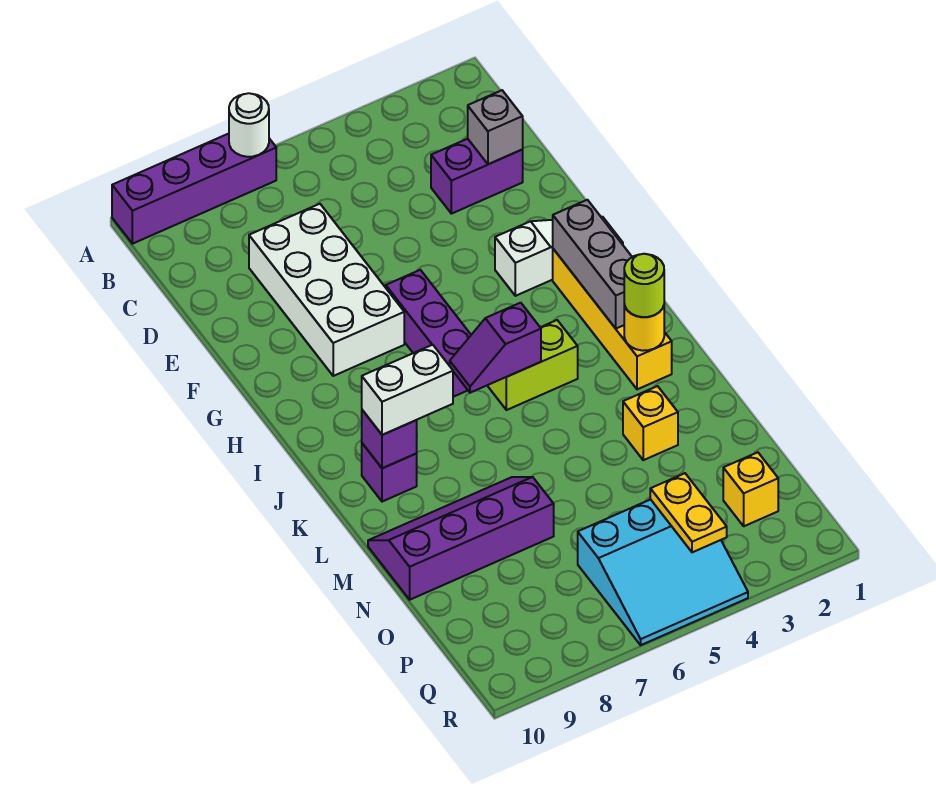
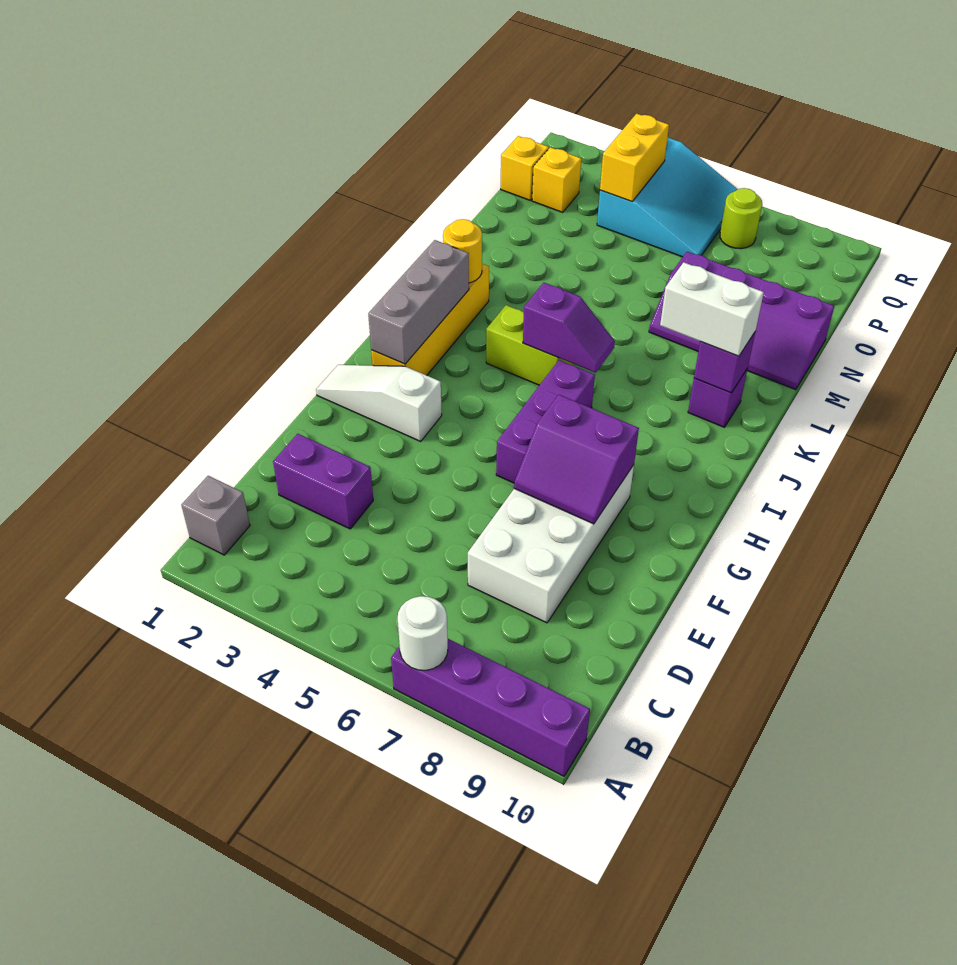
grey brick D2 level 2 -> grey brick B1 level 1
none -> purple slope F7:G8 level 2 top G
lime round brick K2 level 3 -> lime round brick Q7 level 1
yellow brick M3 level 1 -> yellow brick P1 level 1
cyan slope P4:R6 level 1 top P -> cyan slope P4:R6 level 1 top 4
yellow plate P4:Q4 level 2 -> yellow brick P4:Q4 level 2

